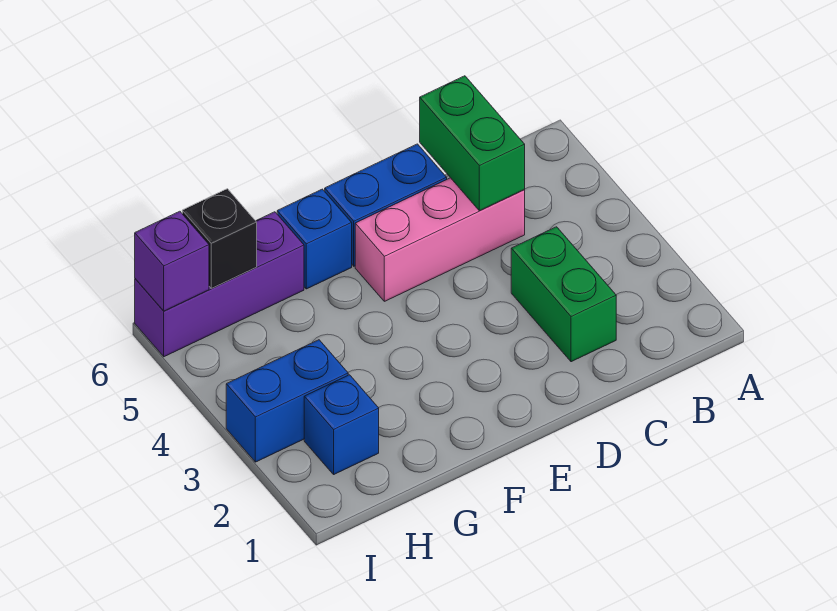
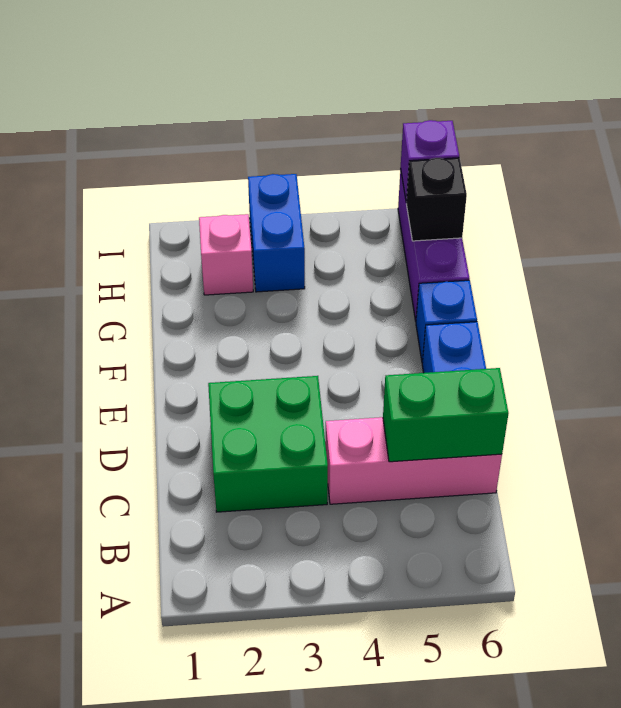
green brick C2:C3 level 1 -> green brick C2:D3 level 1
pink brick C5:E5 level 1 -> pink brick C4:C6 level 1
blue brick H2 level 1 -> pink brick H2 level 1

